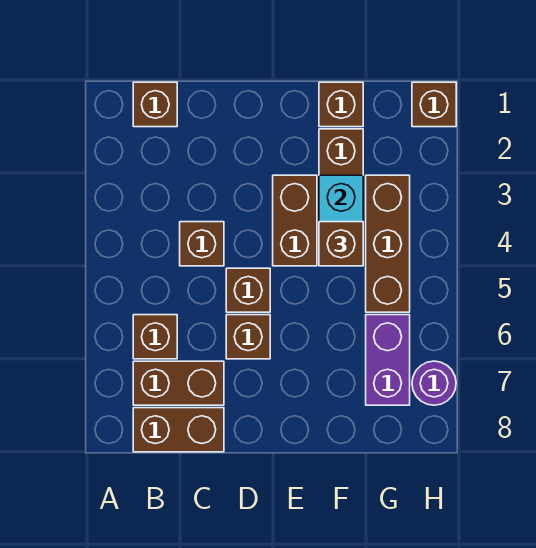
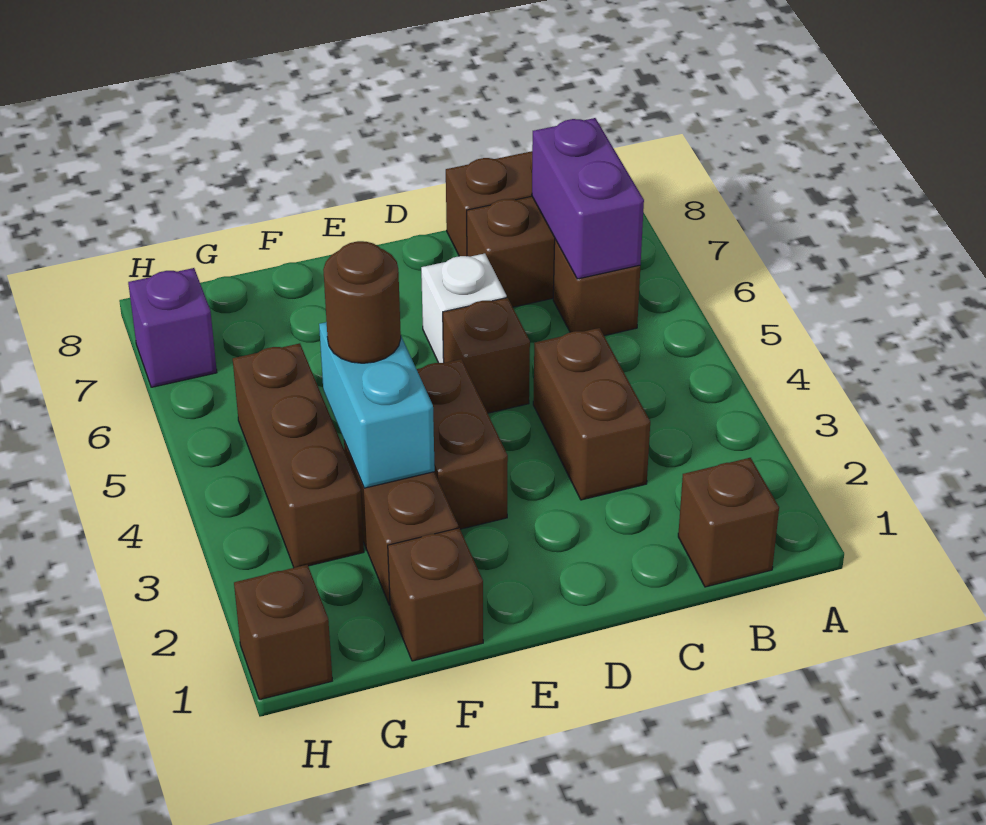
brown brick C4 level 1 -> brown brick C3:C4 level 1
brown brick D6 level 1 -> white brick D6 level 1
brown brick F4 level 3 -> brown round brick F4 level 3
purple brick G6:G7 level 1 -> purple brick B6:B7 level 2
purple round brick H7 level 1 -> purple brick H7 level 1

